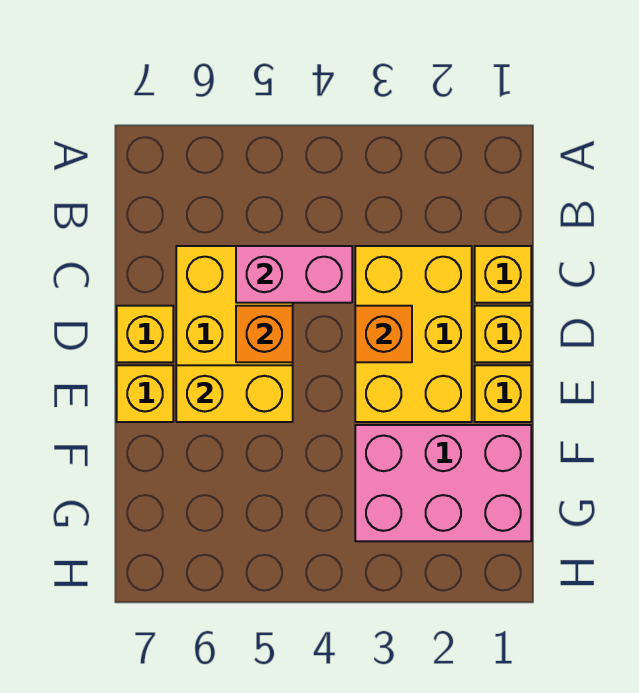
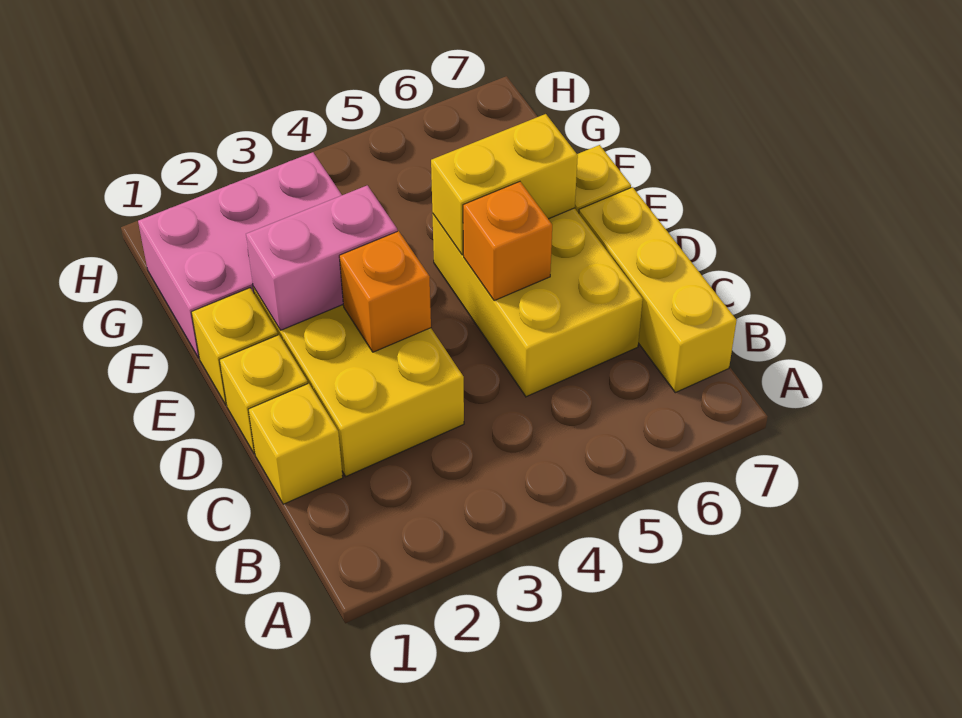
pink brick C4:C5 level 2 -> pink brick E2:E3 level 2
yellow brick D7 level 1 -> yellow brick B7:D7 level 1

